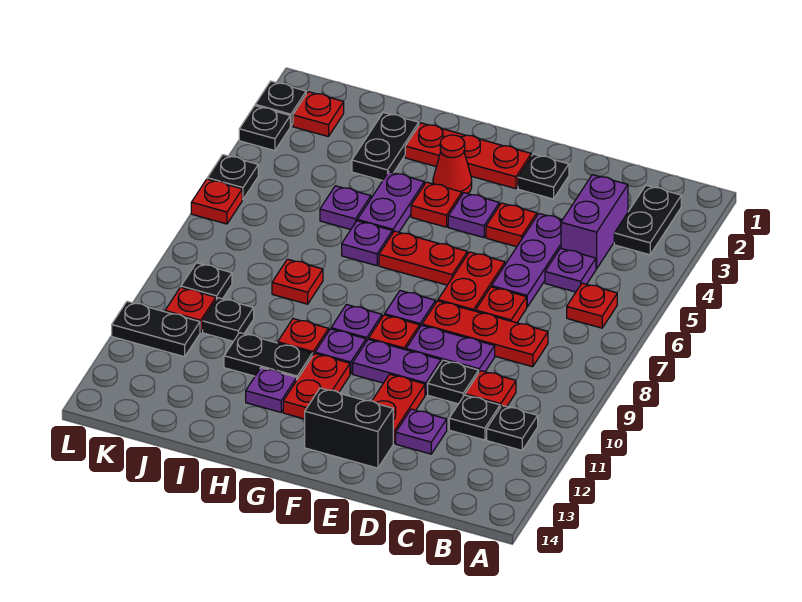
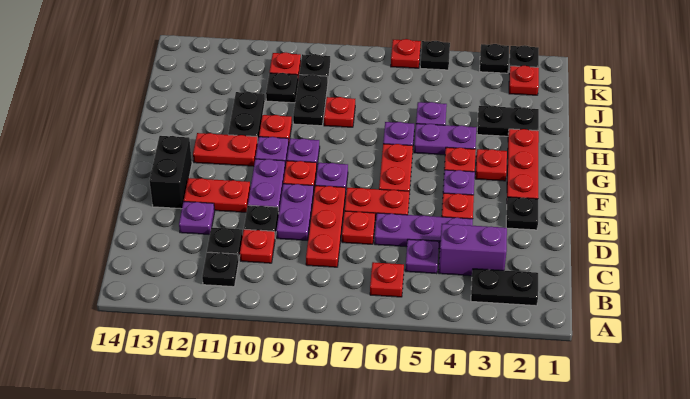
red cone G3 level 1 -> red plate G3 level 1
purple plate H12 level 1 -> none
black plate K11:L11 level 1 -> black plate I9:J9 level 1

